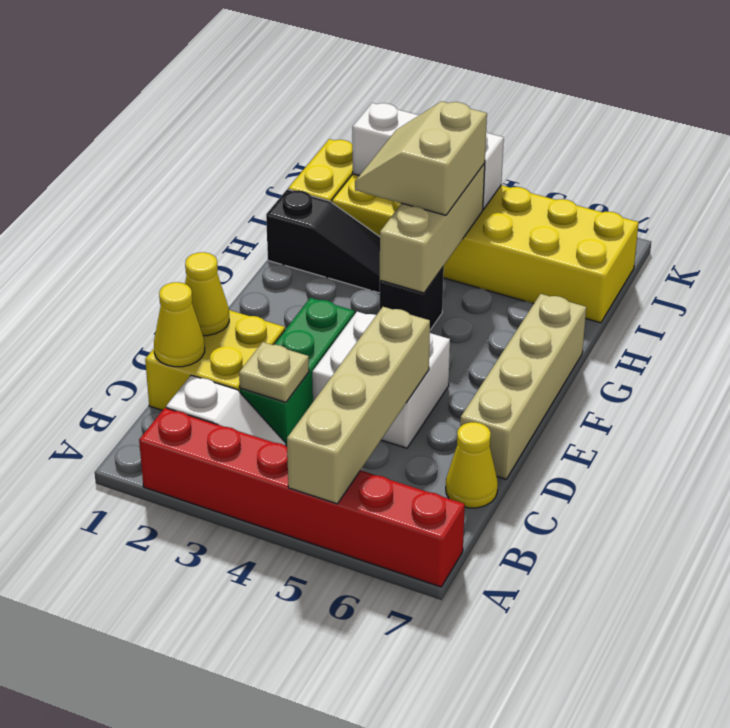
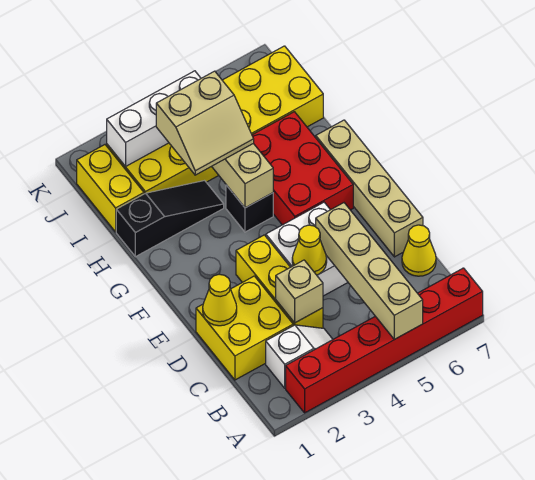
yellow cone C1 level 2 -> yellow cone D4 level 2
green brick C3:E3 level 1 -> yellow brick C3:E3 level 1
tan plate C3 level 2 -> tan brick C3 level 2
none -> red brick F5:H6 level 1
tan slope H3:I4 level 3 top 4 -> tan slope H3:I4 level 3 top I

